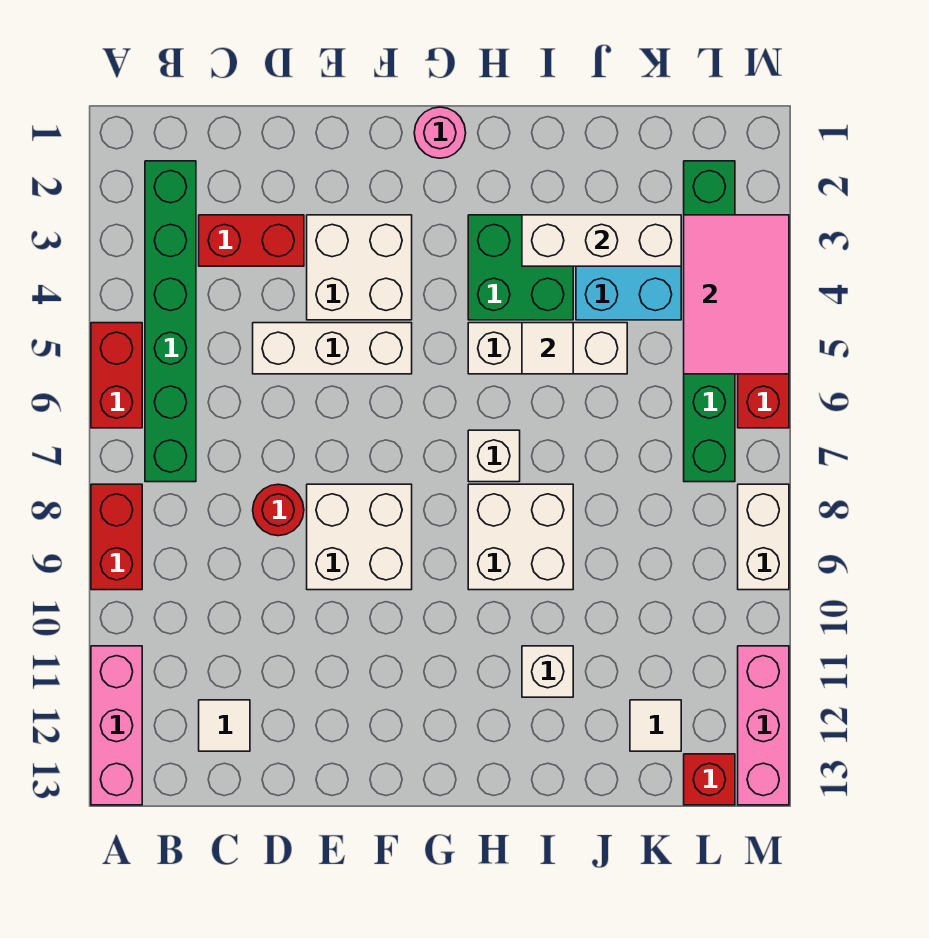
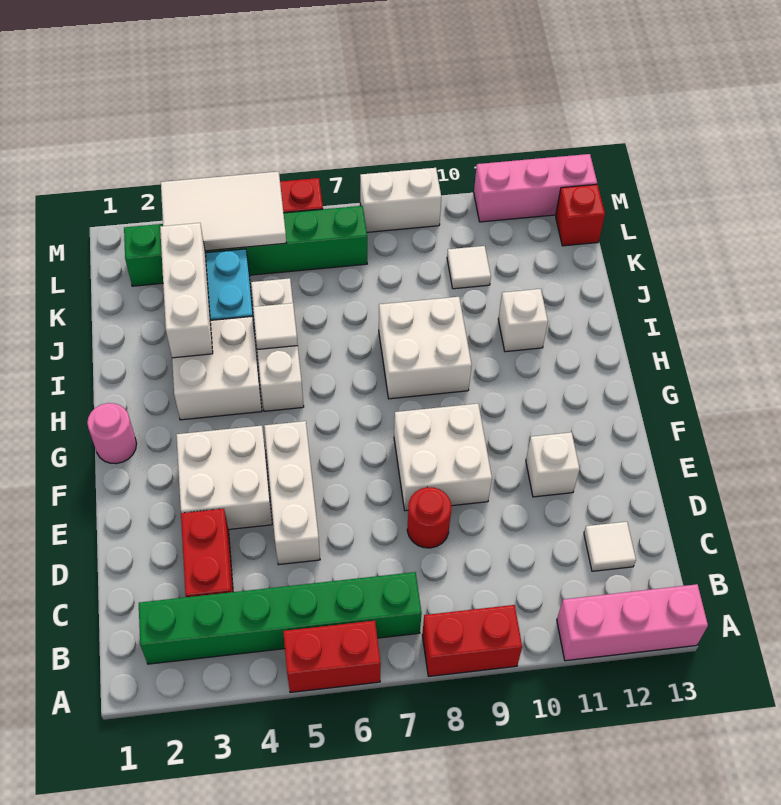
green brick H3:I4 level 1 -> white brick H3:I4 level 1
white brick H7 level 1 -> white brick E11 level 1
white tile K12 level 1 -> white tile K10 level 1
pink tile L3:M5 level 2 -> white tile L3:M5 level 2

